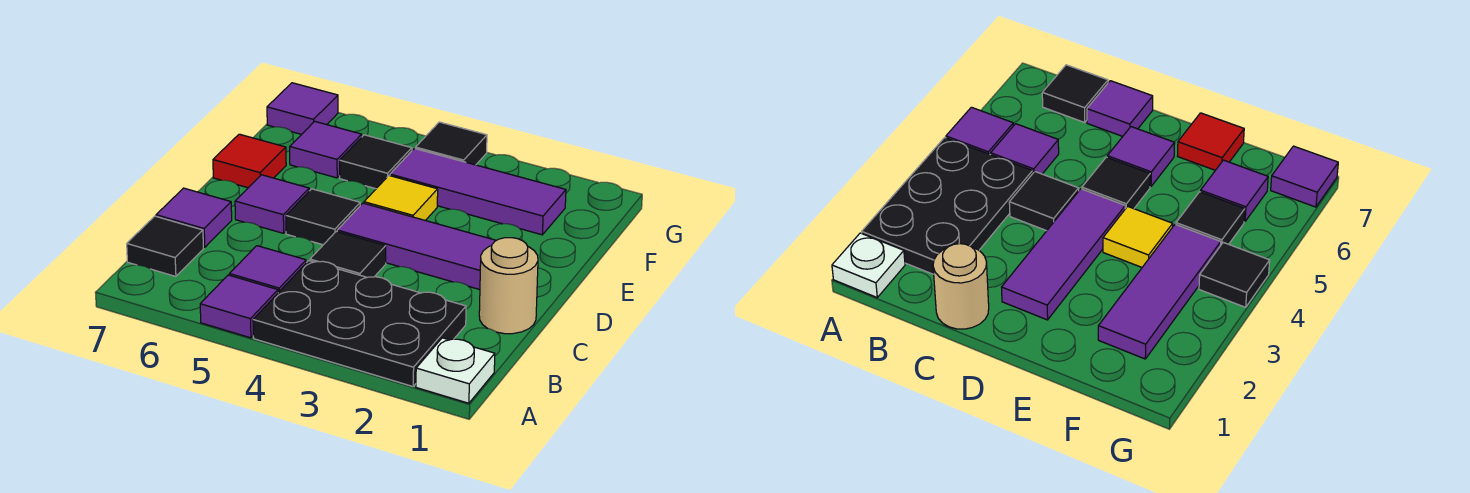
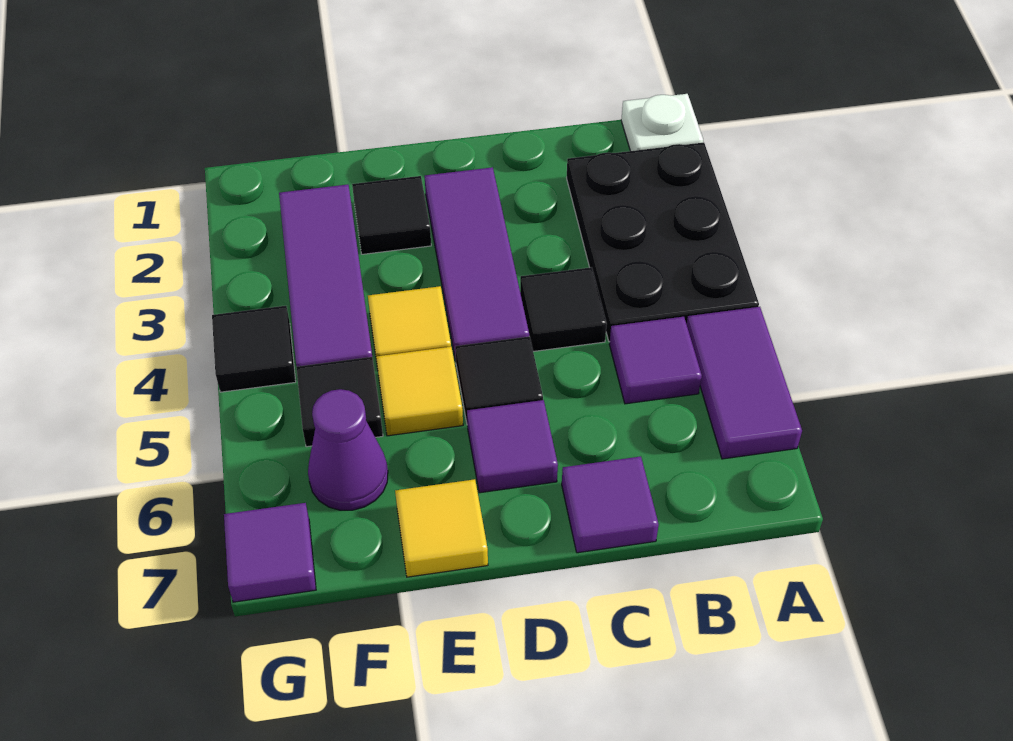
purple tile A5 level 1 -> purple tile A5:A6 level 1
black tile B7 level 1 -> black tile E2 level 1
tan round brick C1 level 1 -> none
none -> yellow tile E5 level 1
red tile E7 level 1 -> yellow tile E7 level 1
purple tile F6 level 1 -> purple cone F6 level 1

